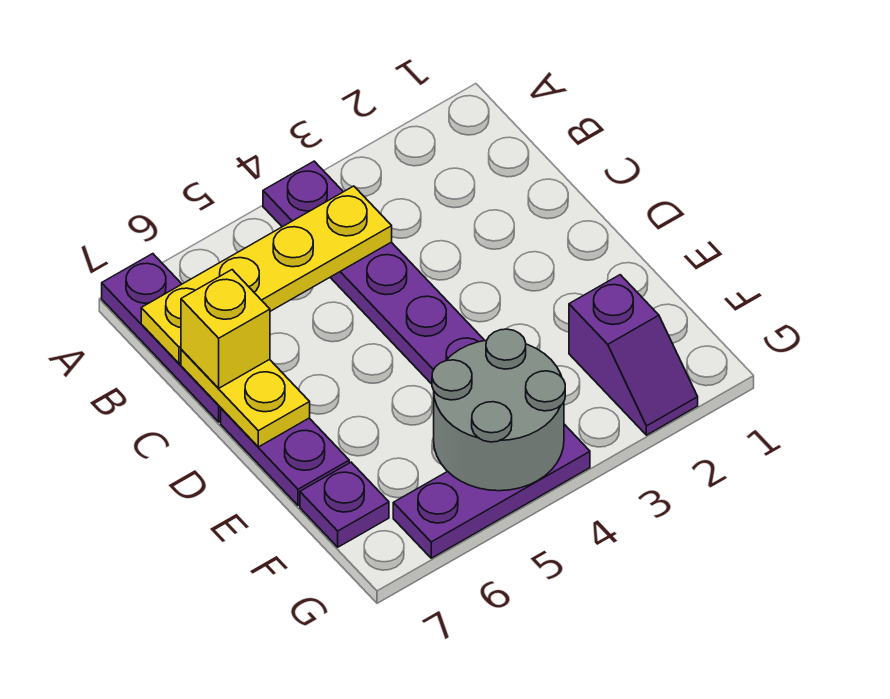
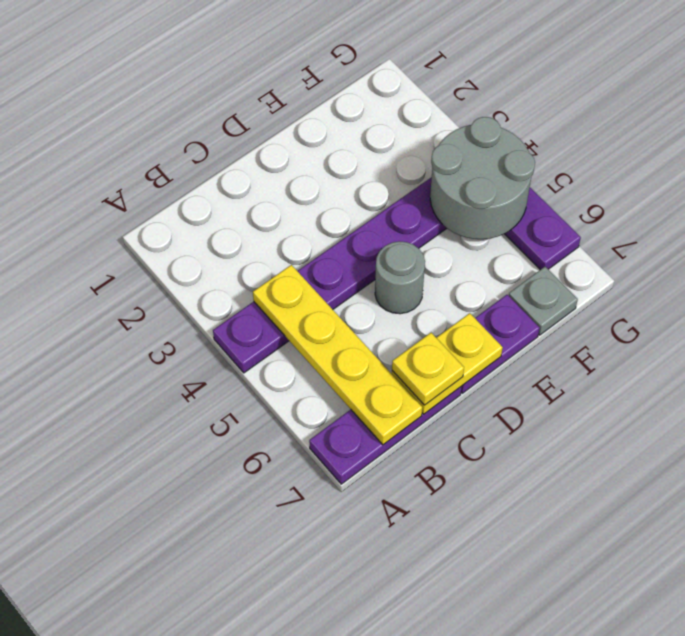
yellow brick C7 level 3 -> yellow plate C7 level 3
none -> grey round brick D5 level 1
purple slope F2:G2 level 1 top F -> none
purple plate F7 level 1 -> grey plate F7 level 1

